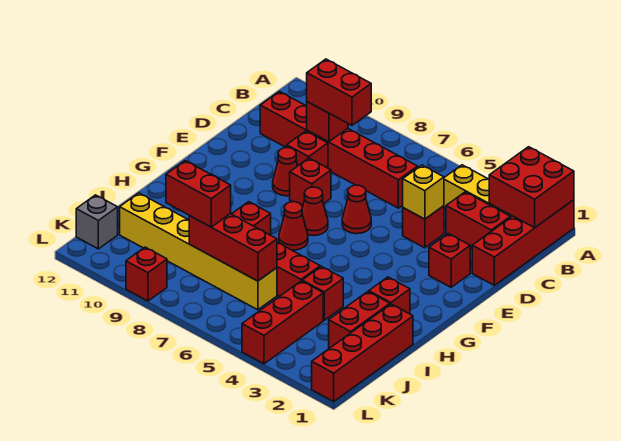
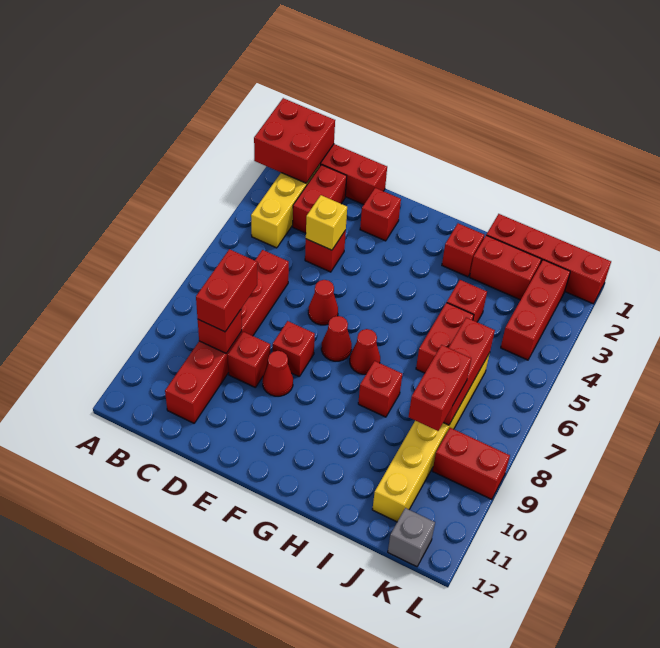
red brick J4:L4 level 1 -> red brick K2:K4 level 1
red brick L9 level 1 -> red brick K9:L9 level 1

